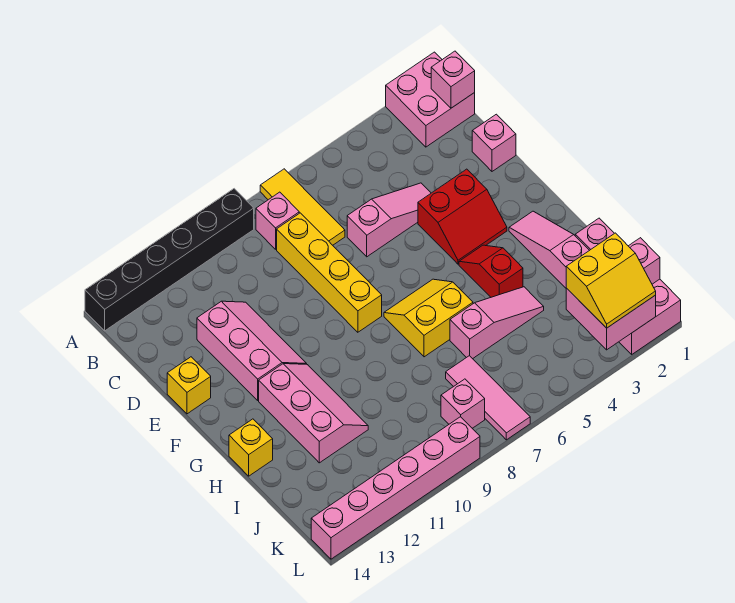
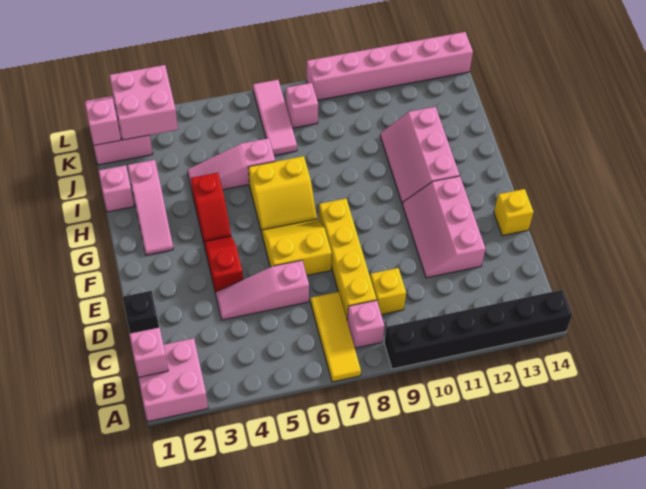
pink brick D1 level 1 -> black brick D1 level 1
red slope E3:F4 level 1 top E -> red slope E4:F4 level 1 top E
yellow brick H14 level 1 -> yellow brick C9 level 1
yellow slope K2:L3 level 3 top K -> yellow slope E6:F7 level 1 top E

